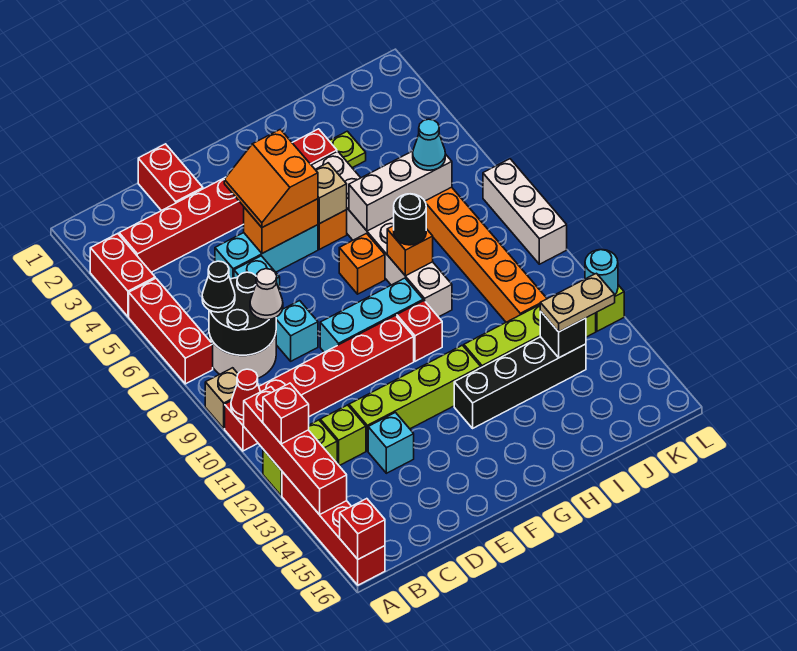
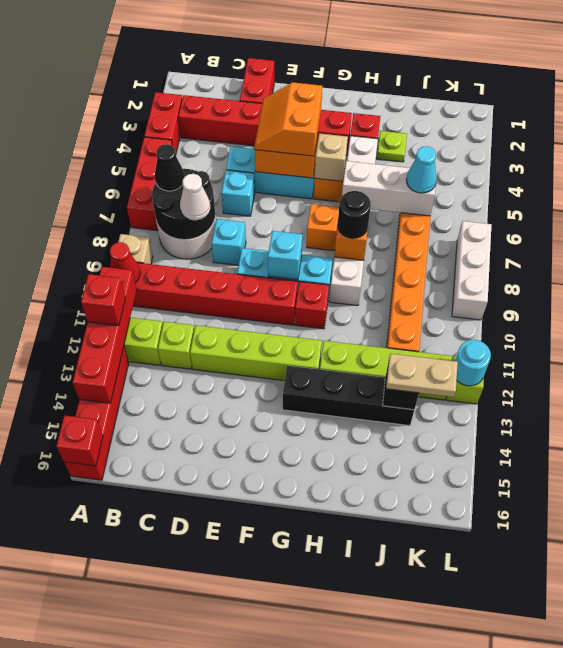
cyan brick D13 level 1 -> cyan brick F9 level 2

